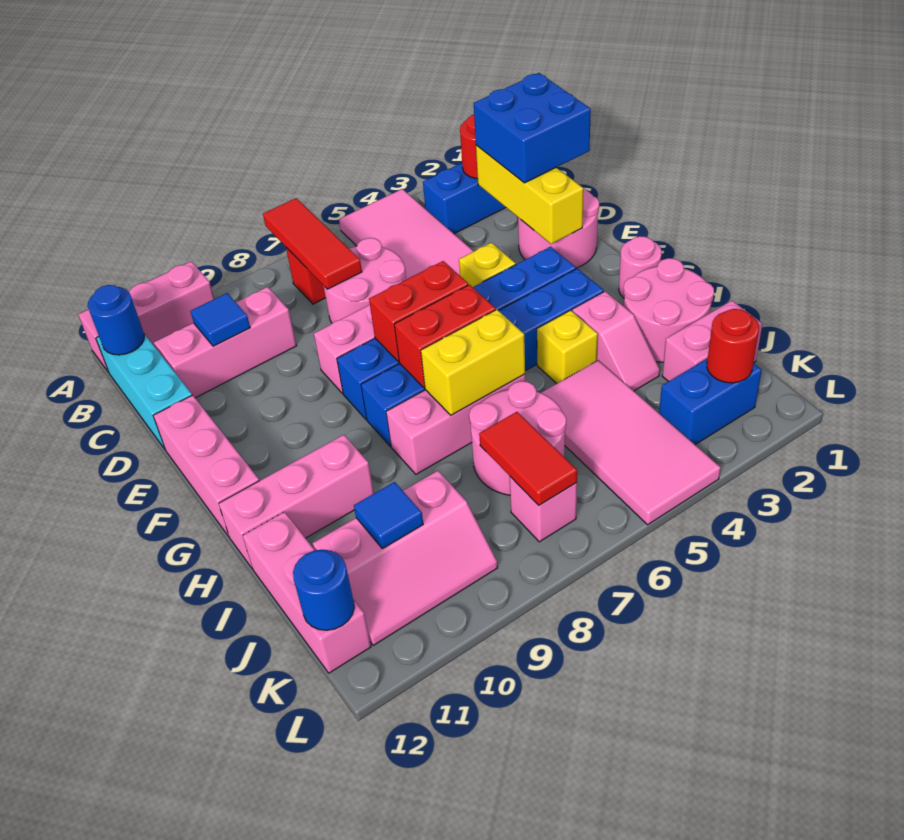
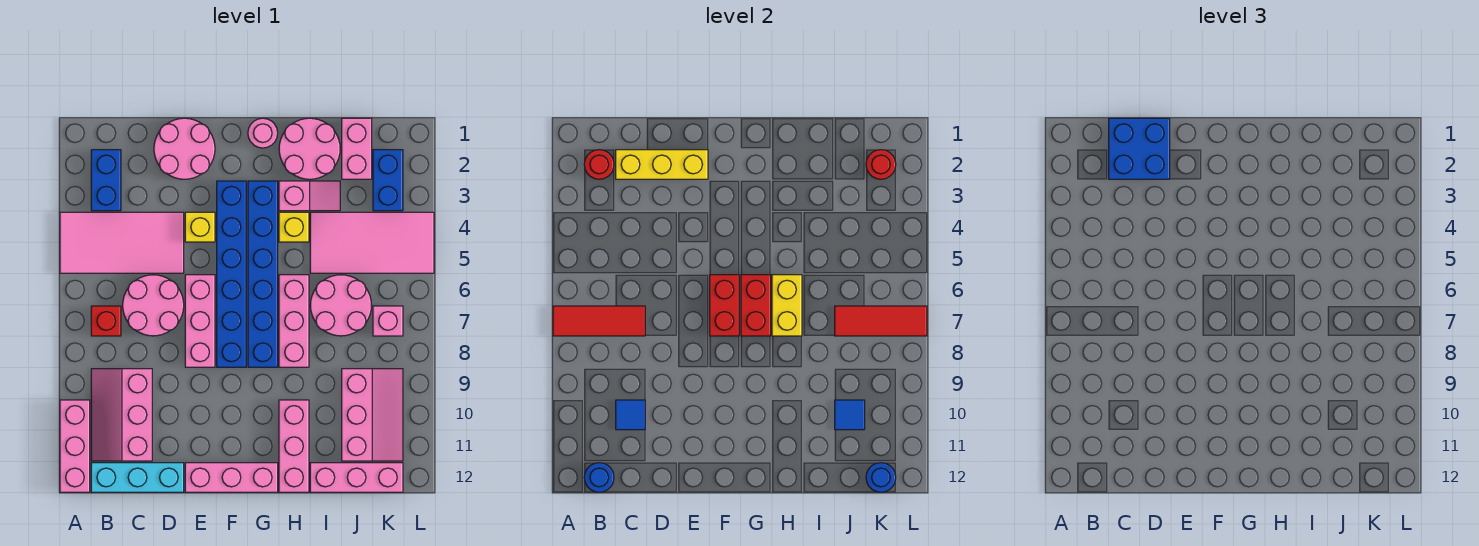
red tile J7:K7 level 2 -> red tile J7:L7 level 2

